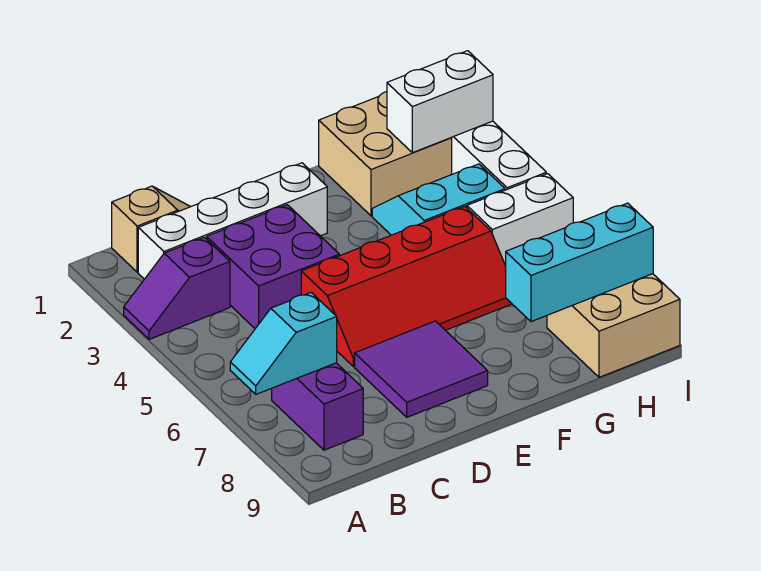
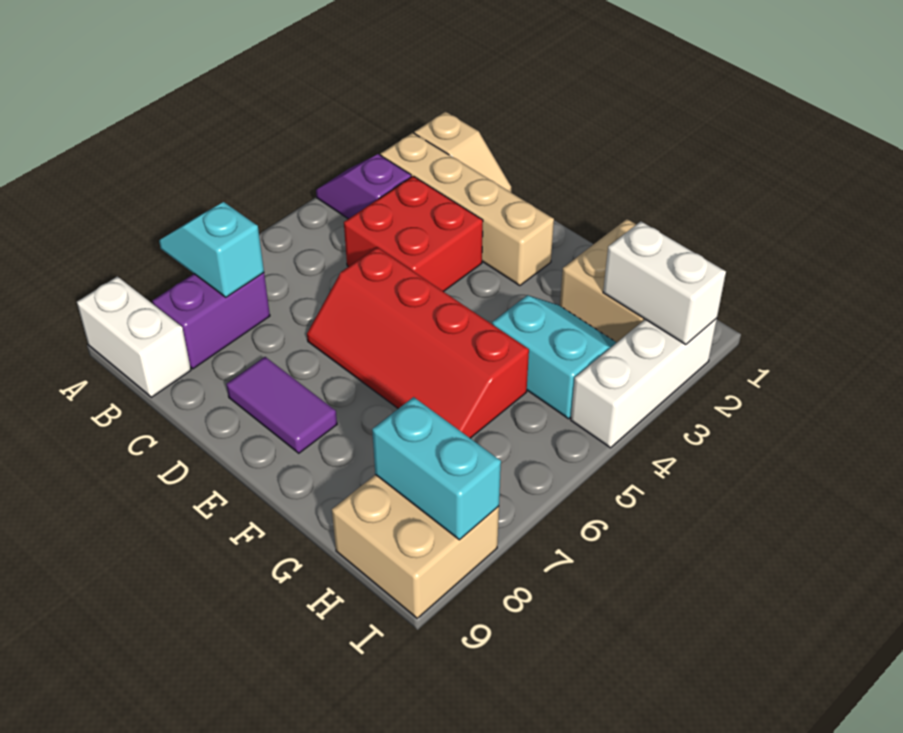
white brick B2:E2 level 1 -> tan brick B2:E2 level 1
purple brick C3:D4 level 1 -> red brick C3:D4 level 1
purple tile D7:E8 level 1 -> purple tile D8:E8 level 1
cyan brick G8:I8 level 2 -> cyan brick H8:I8 level 2
white brick H5:I5 level 1 -> white brick A9:B9 level 1

